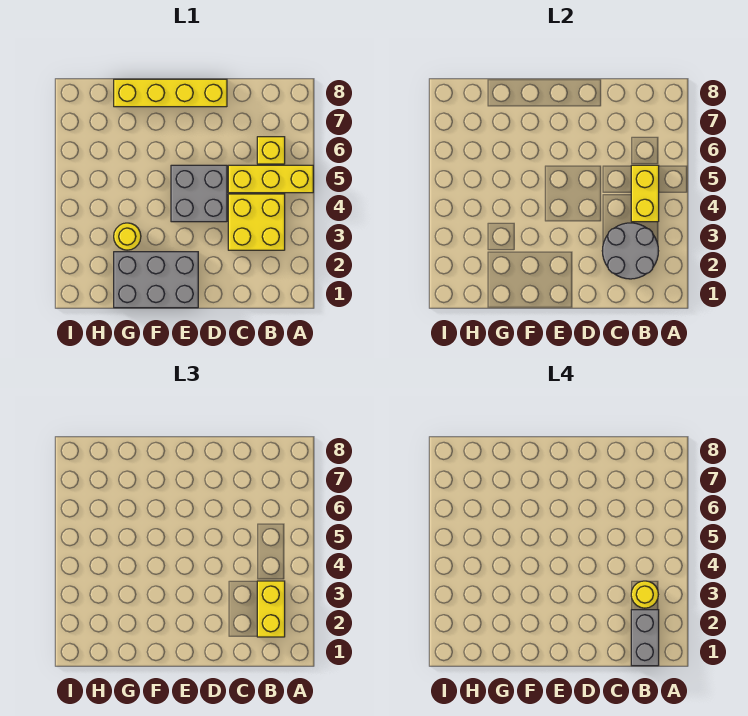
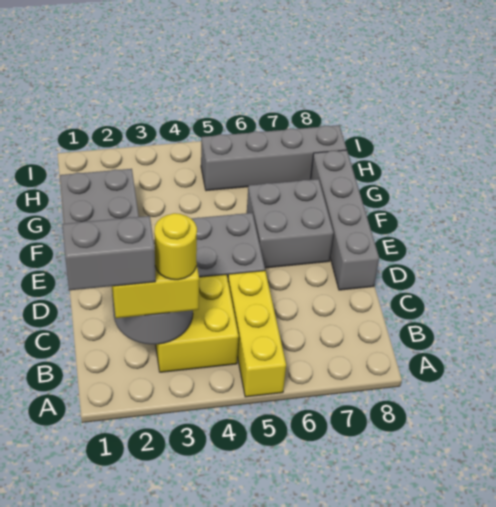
yellow brick B4:B5 level 2 -> none
yellow brick B6 level 1 -> none
yellow brick D8:G8 level 1 -> grey brick D8:G8 level 1
none -> grey brick E6:F7 level 1
yellow round brick G3 level 1 -> none
none -> grey brick H5:H8 level 1

